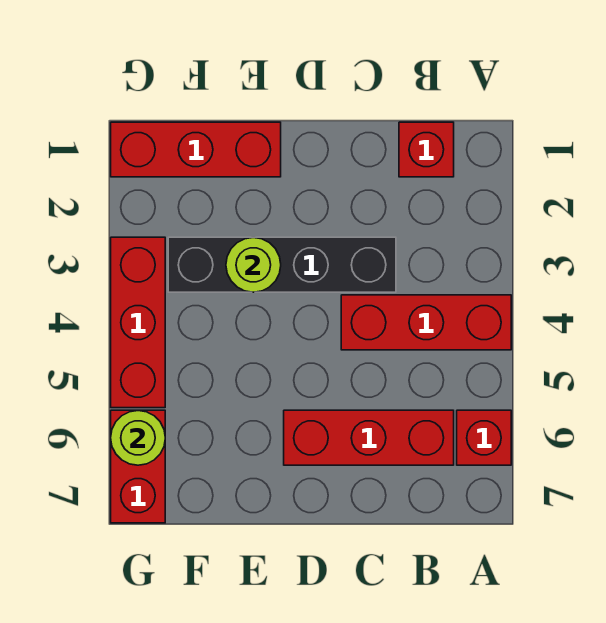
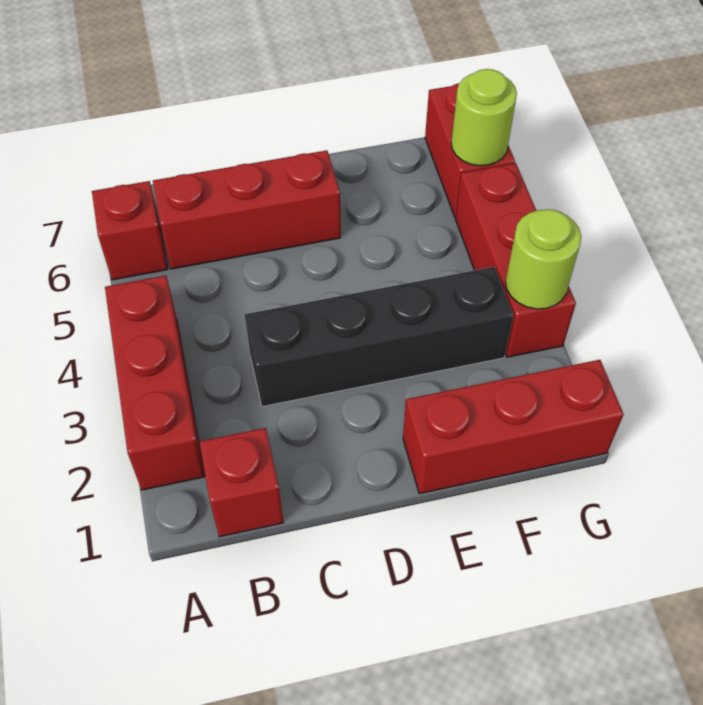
red brick A4:C4 level 1 -> red brick A2:A4 level 1
lime round brick E3 level 2 -> lime round brick G3 level 2

